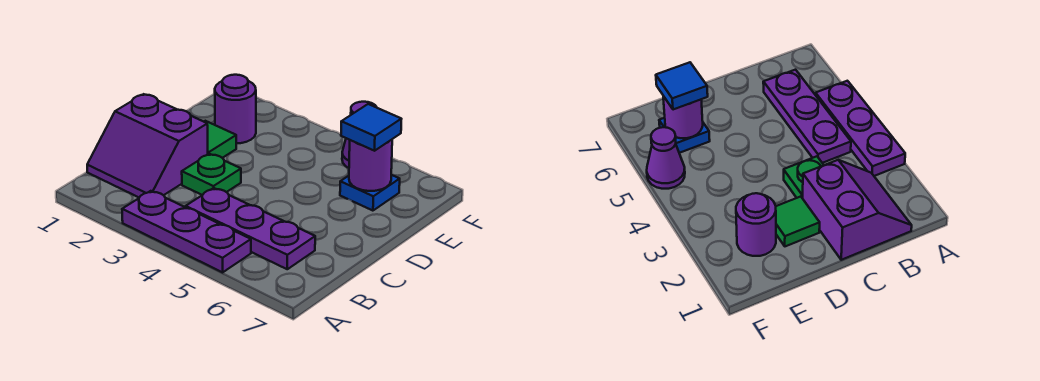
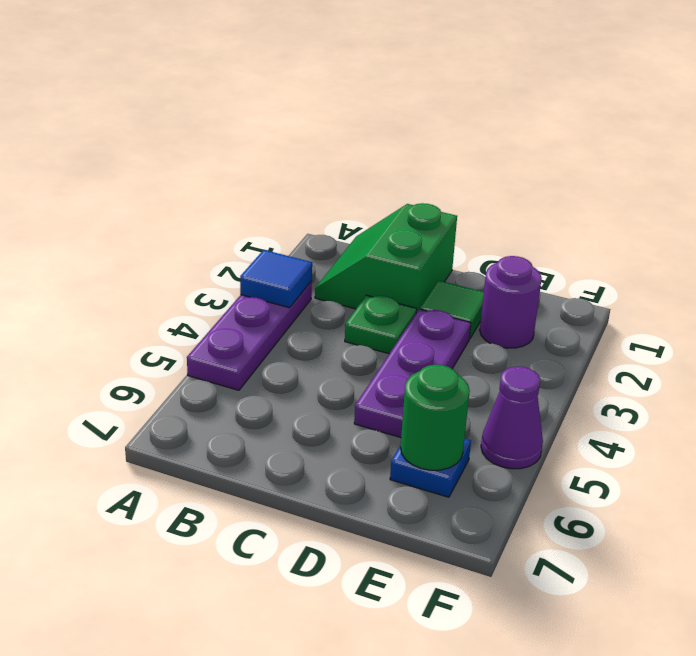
purple slope B1:C2 level 1 top C -> green slope B1:C2 level 1 top C
purple plate B4:B6 level 1 -> purple plate D3:D5 level 1
purple round brick E6 level 2 -> green round brick E6 level 2
blue tile E6 level 3 -> blue tile A3 level 2

